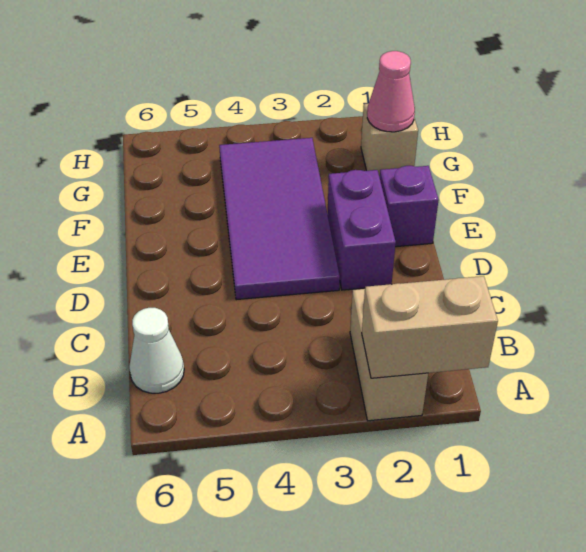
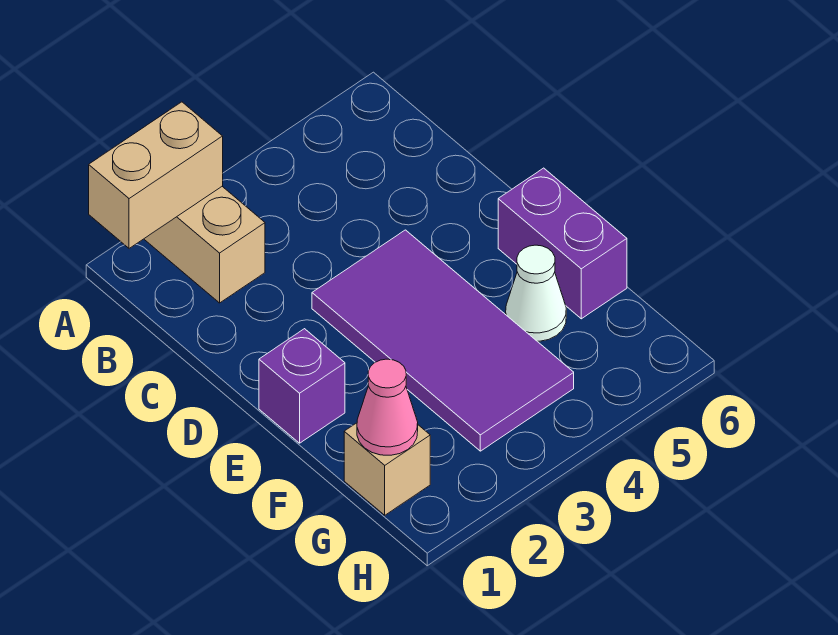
white cone B6 level 1 -> white cone F5 level 1
purple brick D2:E2 level 1 -> purple brick E6:F6 level 1

